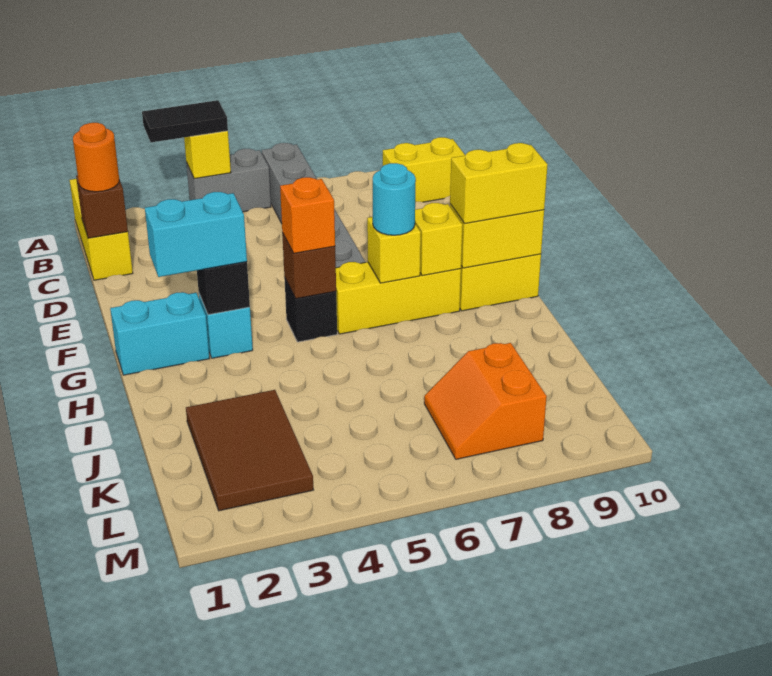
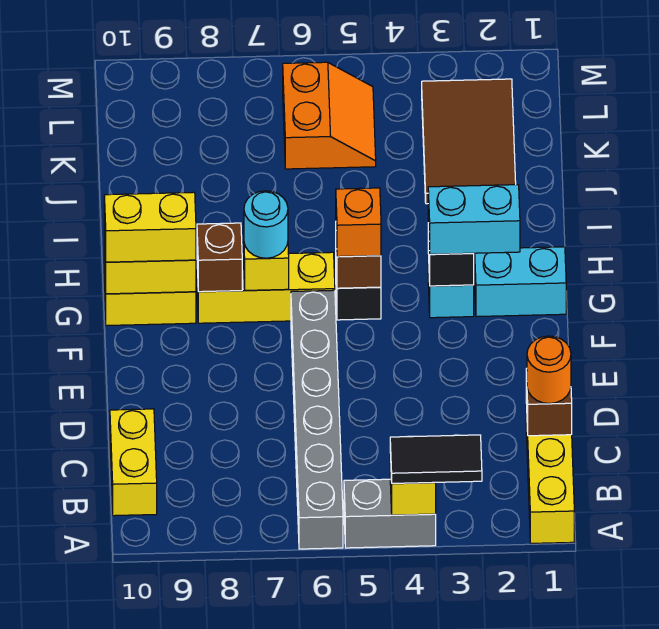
yellow brick B9:B10 level 1 -> yellow brick B10:C10 level 1
yellow brick G8 level 2 -> brown brick G8 level 2
orange slope K7:L8 level 1 top 8 -> orange slope K5:L6 level 1 top 6

